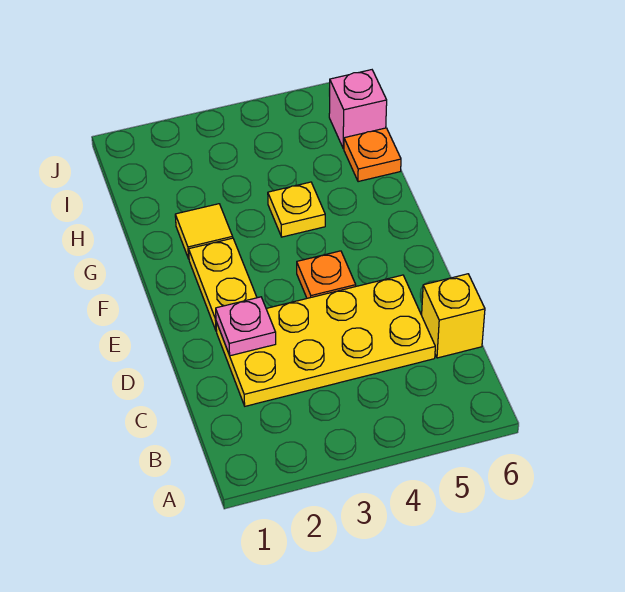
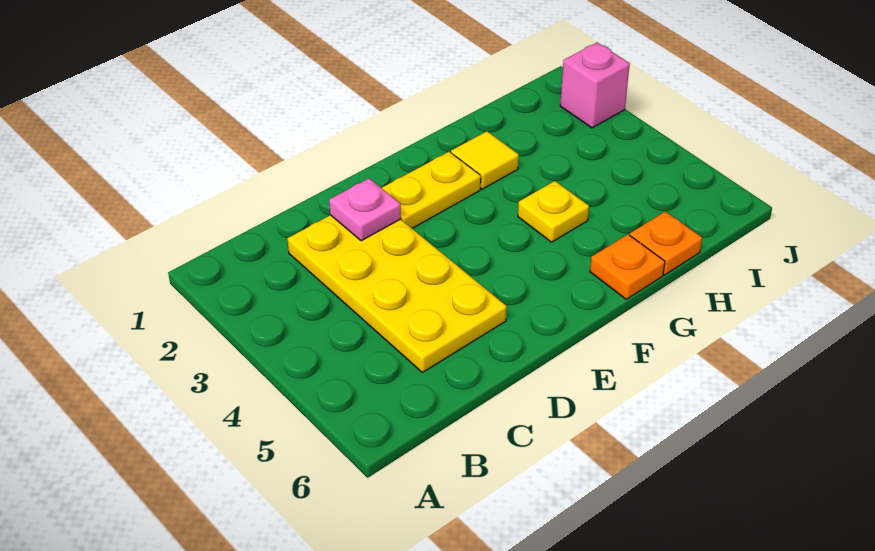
yellow brick C6 level 1 -> none
orange plate E4 level 1 -> orange plate G6 level 1
pink brick I6 level 1 -> pink brick J2 level 1

